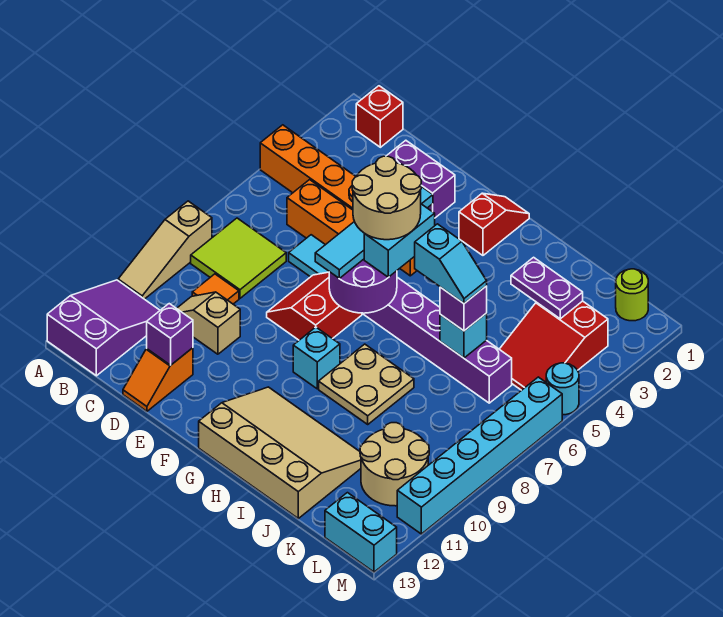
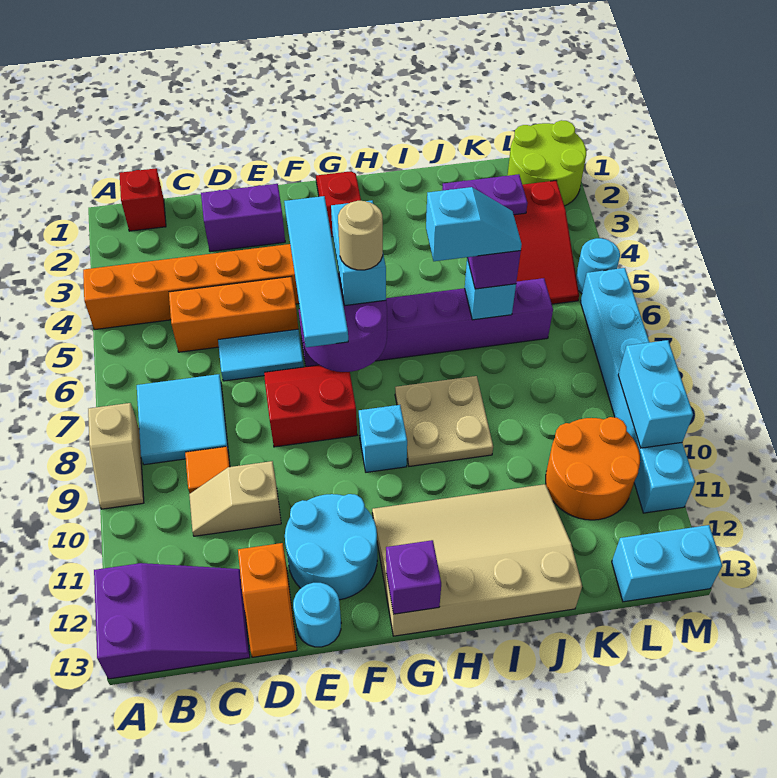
tan slope A8:A10 level 1 top 8 -> tan slope A8:A9 level 1 top 8
purple slope A11:B13 level 1 top 13 -> purple slope A12:C13 level 1 top A
lime tile B7:C8 level 1 -> cyan tile B7:C8 level 1
purple brick D12 level 2 -> purple brick G13 level 2
red slope E7:F8 level 1 top F -> red slope E7:F8 level 1 top 8
none -> cyan round brick E11:F12 level 1
none -> cyan round brick E13 level 1
tan round brick F5:G6 level 4 -> tan round brick G6 level 4
tan round brick K10:L11 level 1 -> orange round brick K10:L11 level 1
lime round brick L1 level 1 -> lime round brick L1:M2 level 1
none -> cyan brick M9:M10 level 2

